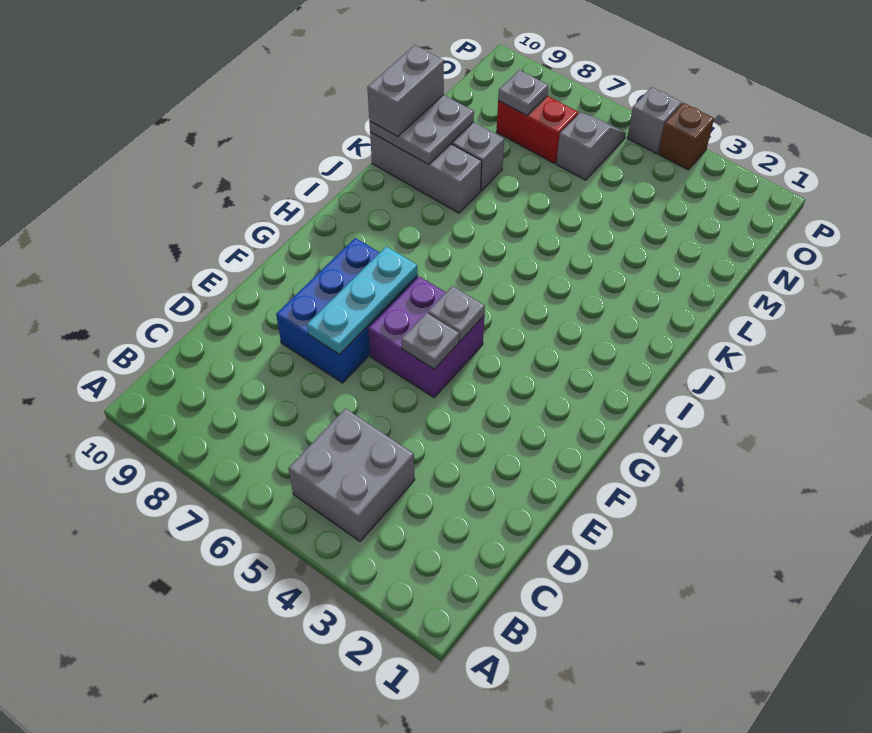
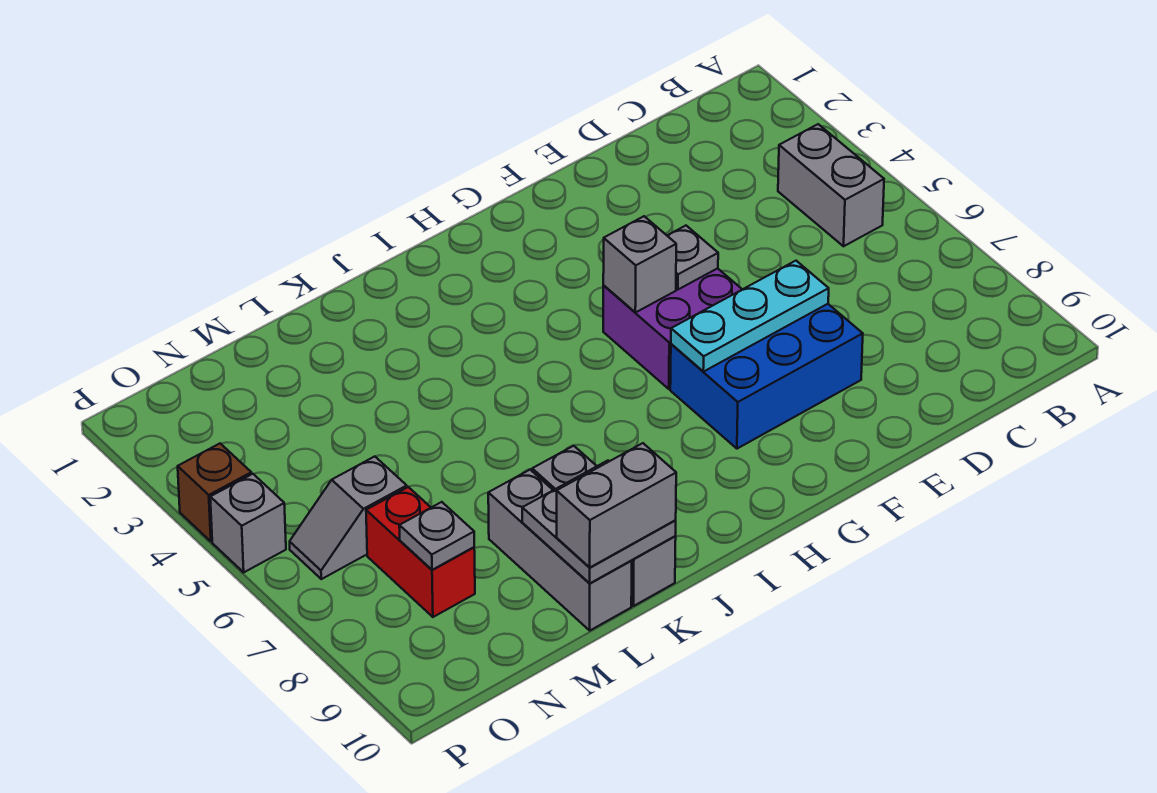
grey brick B4:C5 level 1 -> grey brick B4:B5 level 1
grey plate G5 level 2 -> grey brick G5 level 2

